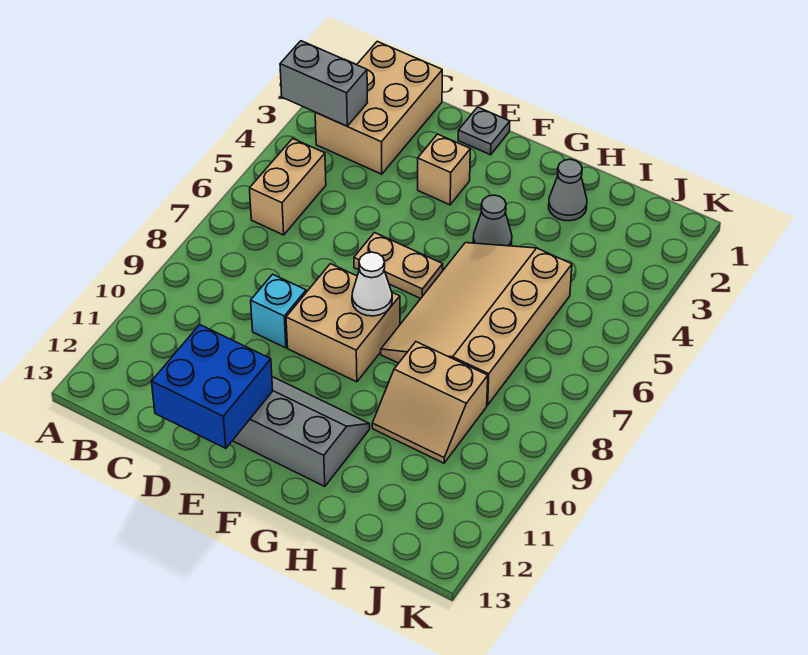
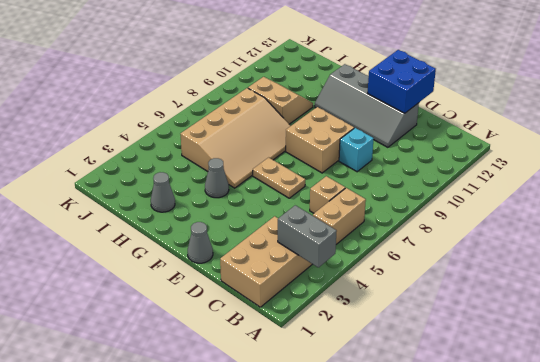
grey plate E1 level 1 -> grey cone E1 level 1
tan brick E3 level 1 -> tan brick C6 level 1
white cone F8 level 2 -> none

